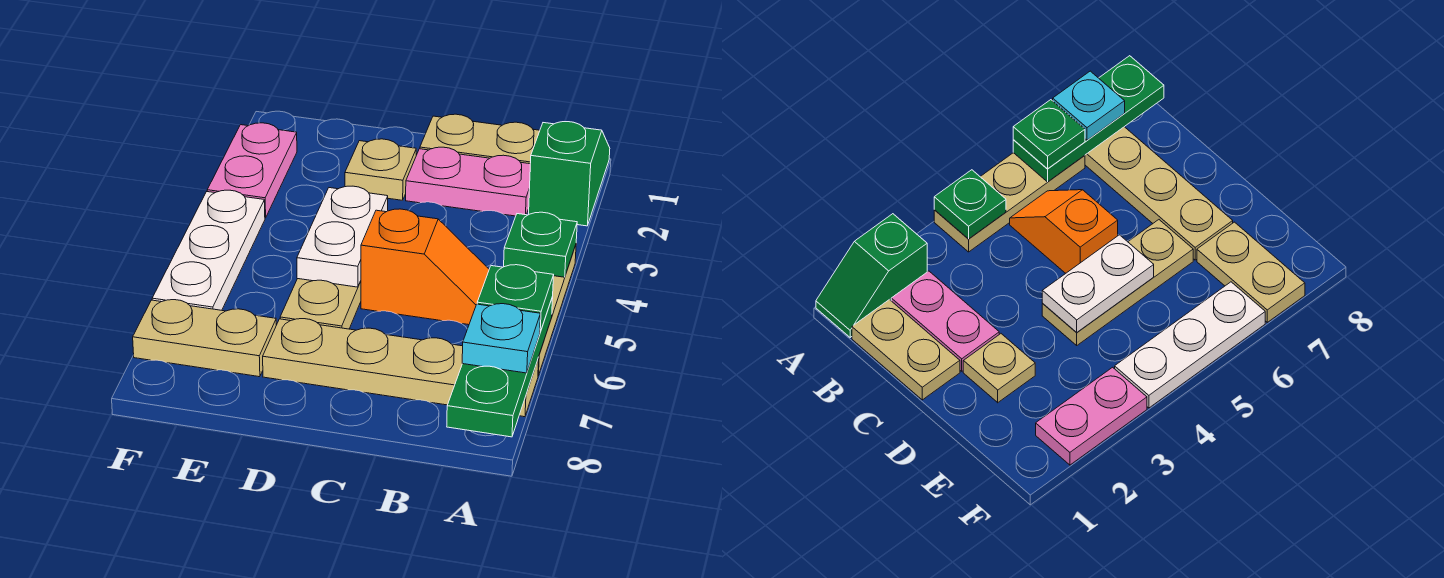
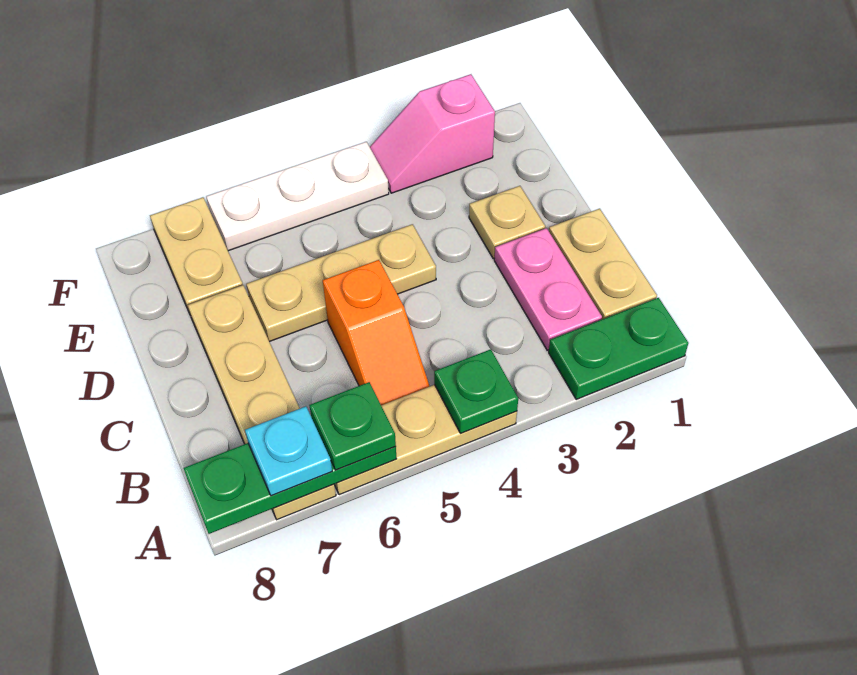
green slope A1:A2 level 1 top 2 -> green plate A1:A2 level 1
white plate D4:D5 level 2 -> none
pink plate F2:F3 level 1 -> pink slope F2:F3 level 1 top 2

